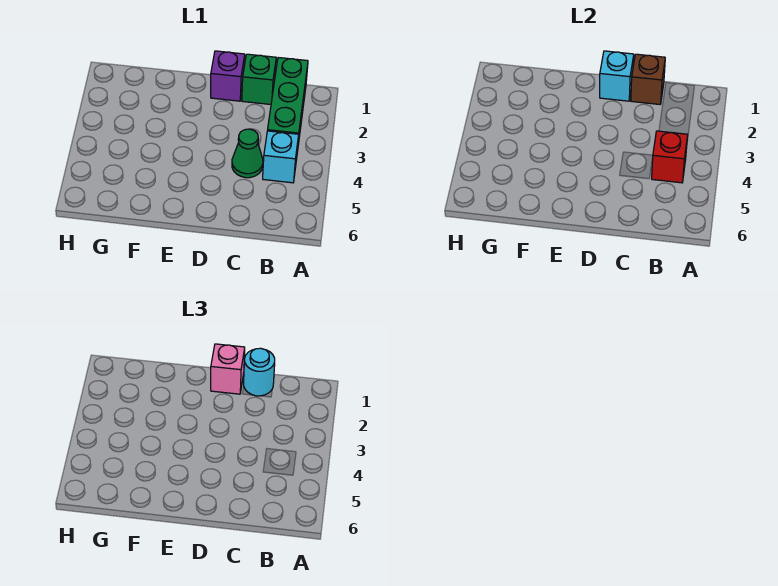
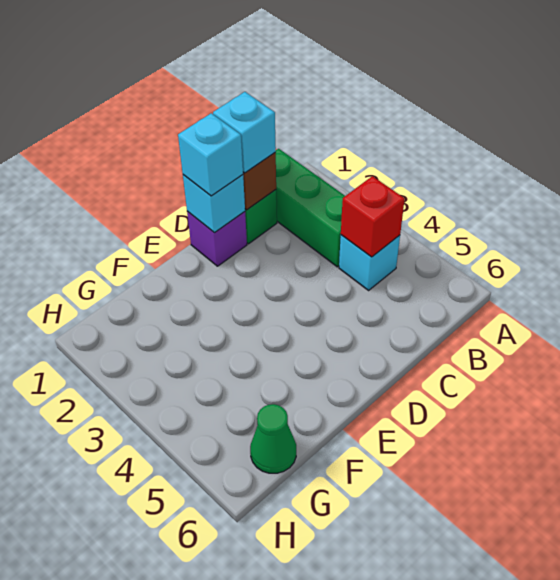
cyan round brick C1 level 3 -> cyan brick C1 level 3
green cone C4 level 1 -> green cone G6 level 1
pink brick D1 level 3 -> cyan brick D1 level 3

